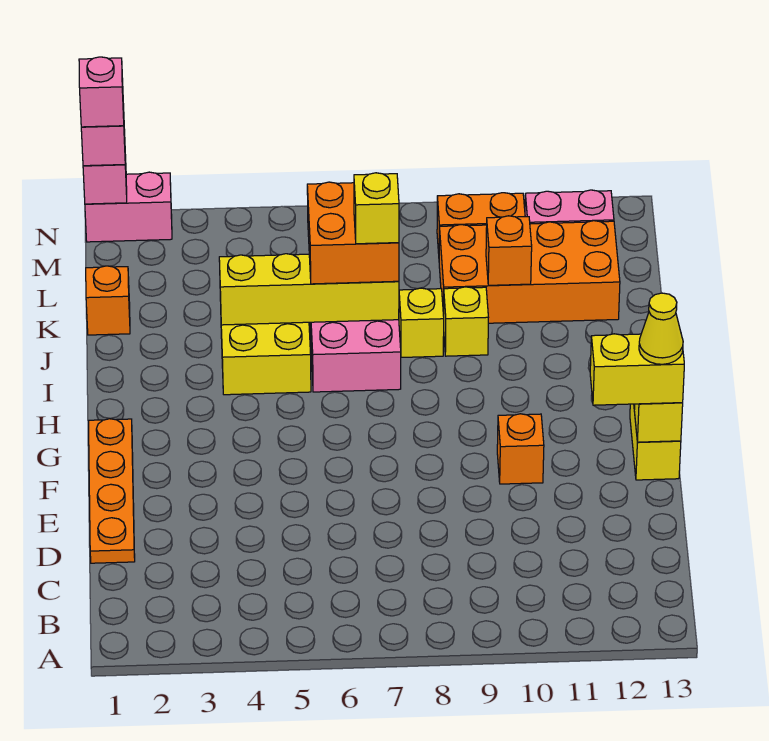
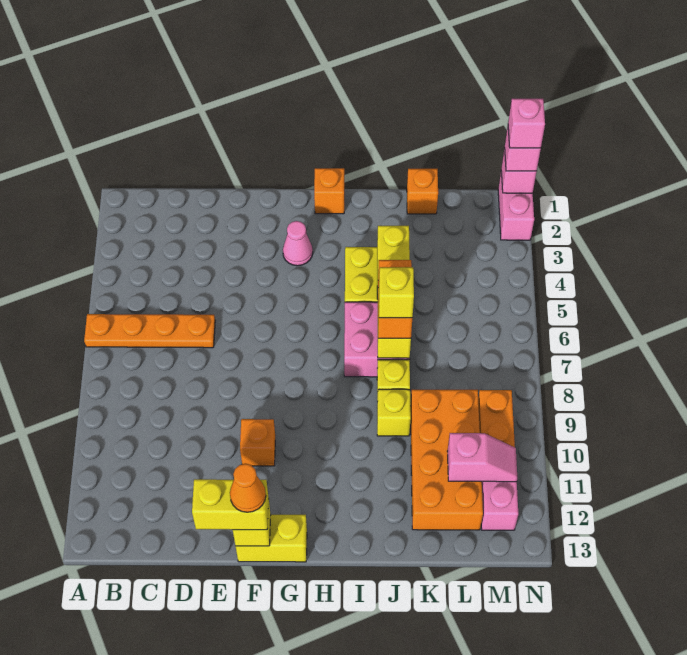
orange plate D1:G1 level 1 -> orange plate A6:D6 level 1
yellow brick F12:F13 level 3 -> yellow brick E13:F13 level 3
yellow cone F13 level 4 -> orange cone F13 level 4
none -> pink cone G3 level 1
orange brick J6:K7 level 3 -> orange brick J6:J7 level 3
orange brick K10 level 2 -> orange brick H1 level 1
none -> pink slope L11:M11 level 2 top L

